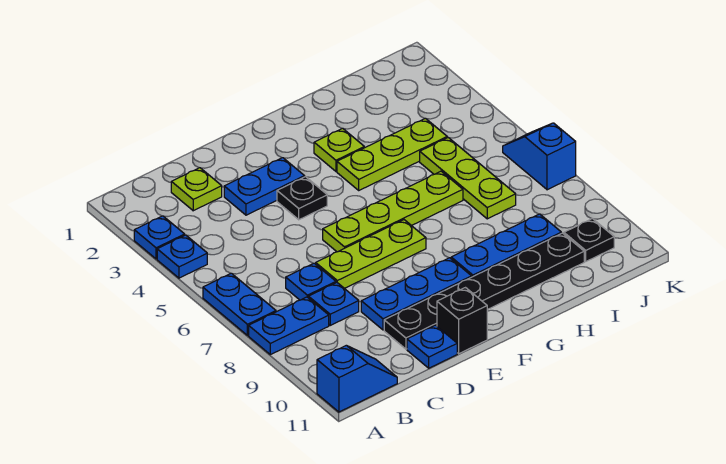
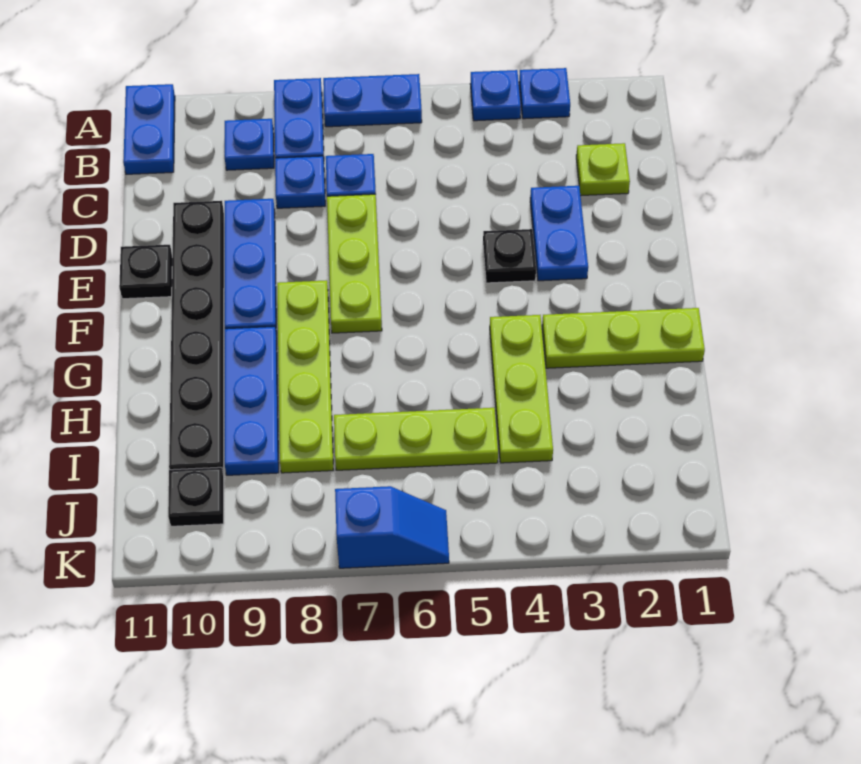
blue slope A11:B11 level 1 top A -> blue plate A11:B11 level 1
blue plate D11 level 1 -> blue plate B9 level 1
lime plate E6:H6 level 1 -> lime plate F8:I8 level 1
black brick E11 level 1 -> black plate E11 level 1
lime plate G3 level 1 -> lime plate G1:G3 level 1

